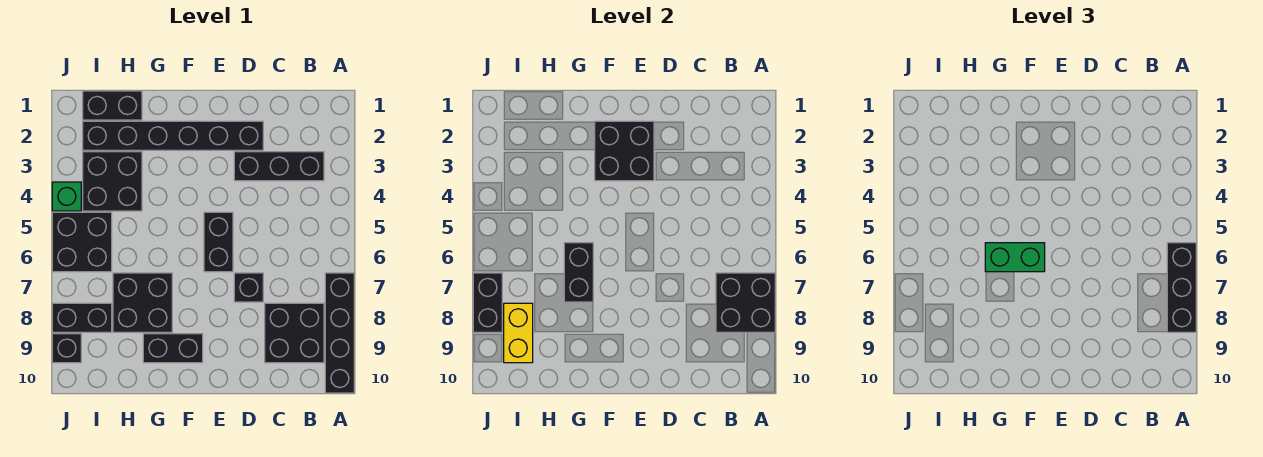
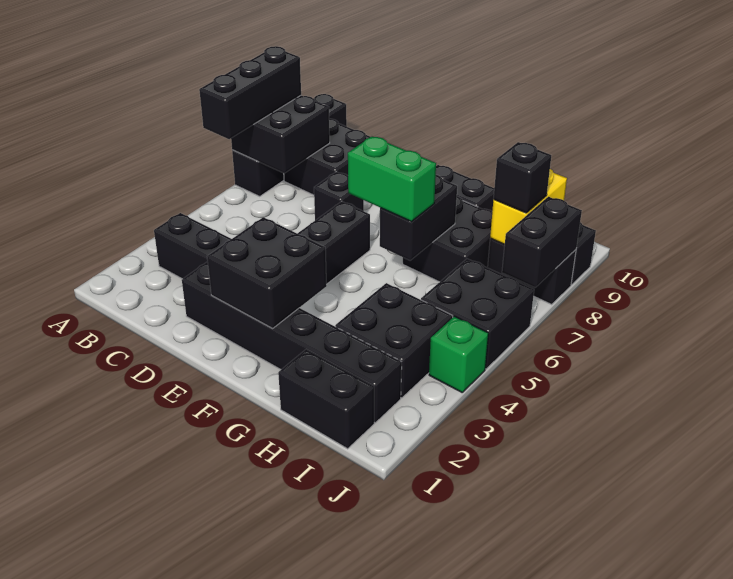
none -> black brick I8 level 3

